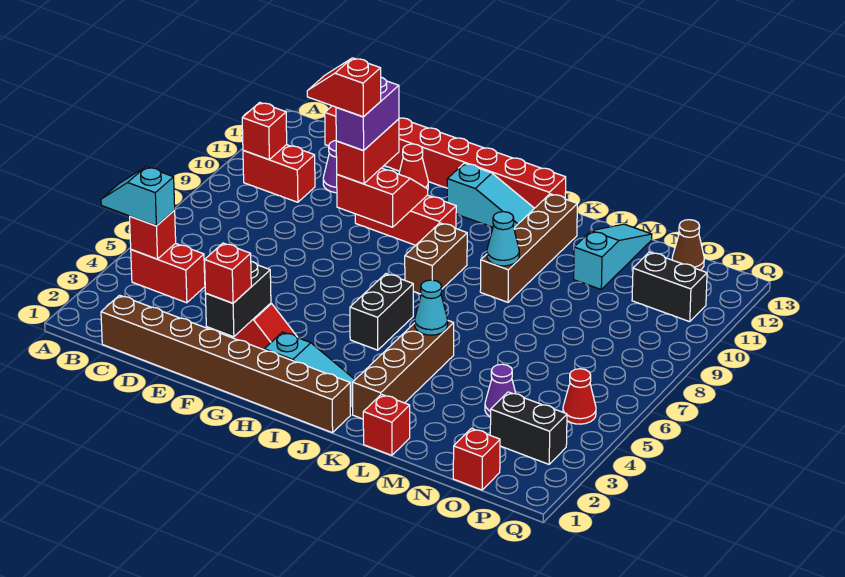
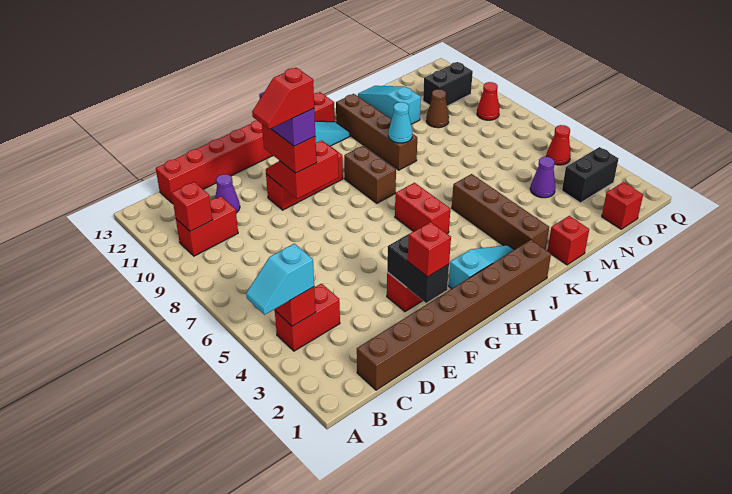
red cone F12 level 1 -> red cone P9 level 1
black brick I5:I6 level 1 -> red brick I5:I6 level 1
cyan cone K5 level 2 -> none
brown cone O13 level 1 -> brown cone N10 level 1

